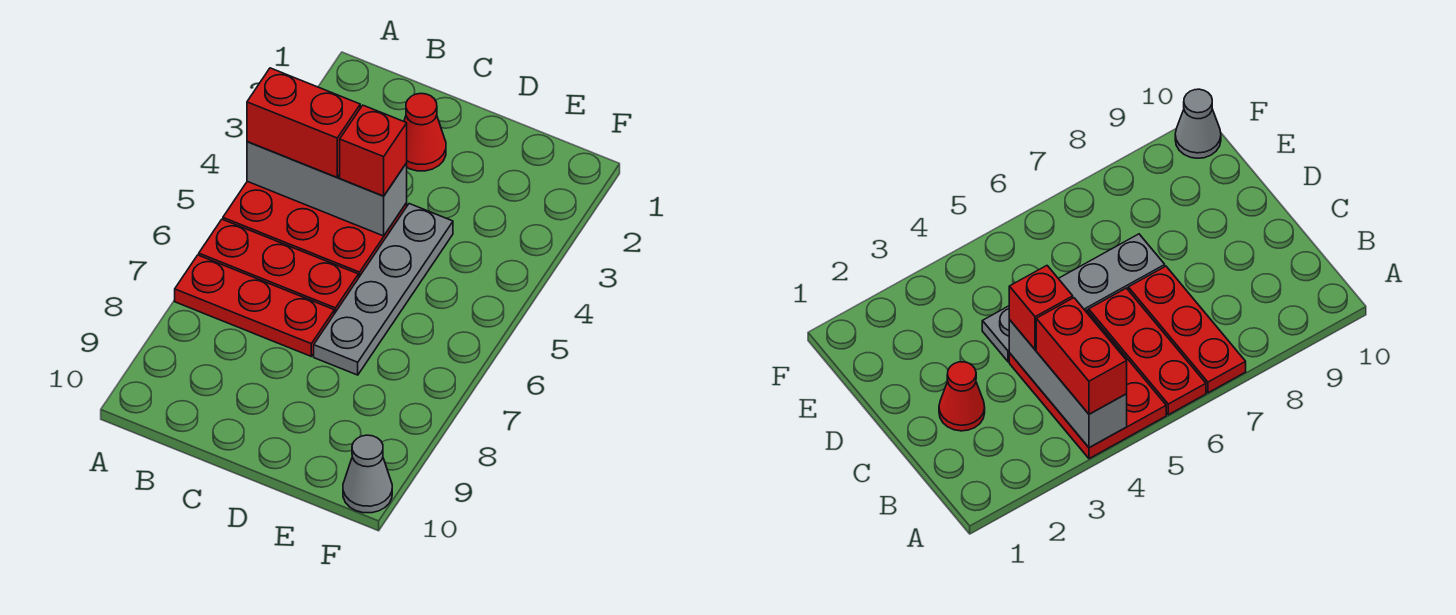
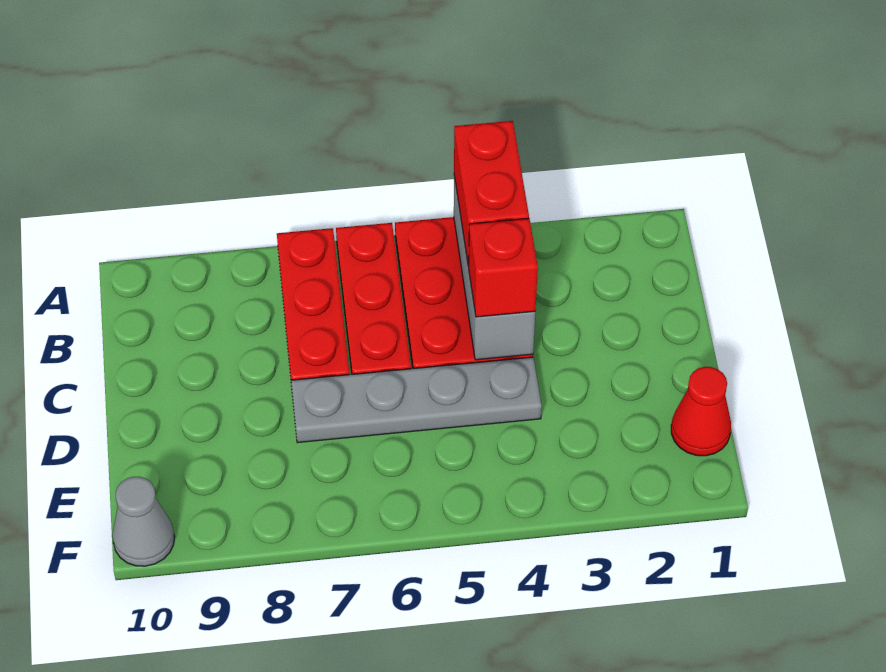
red cone C2 level 1 -> red cone E1 level 1

